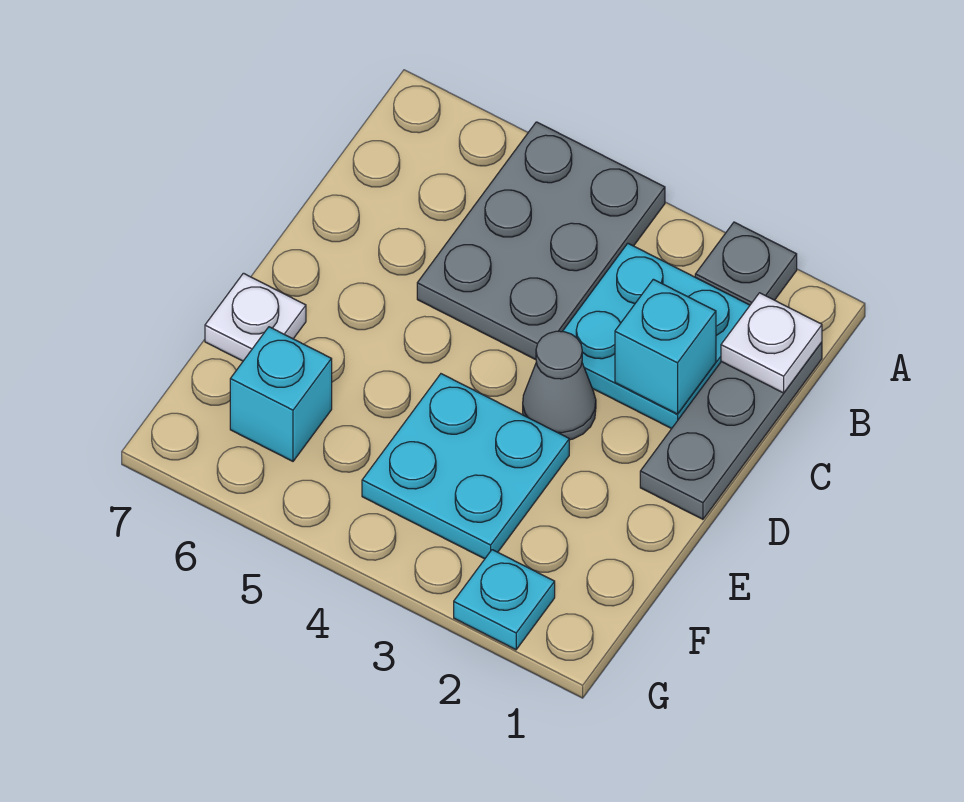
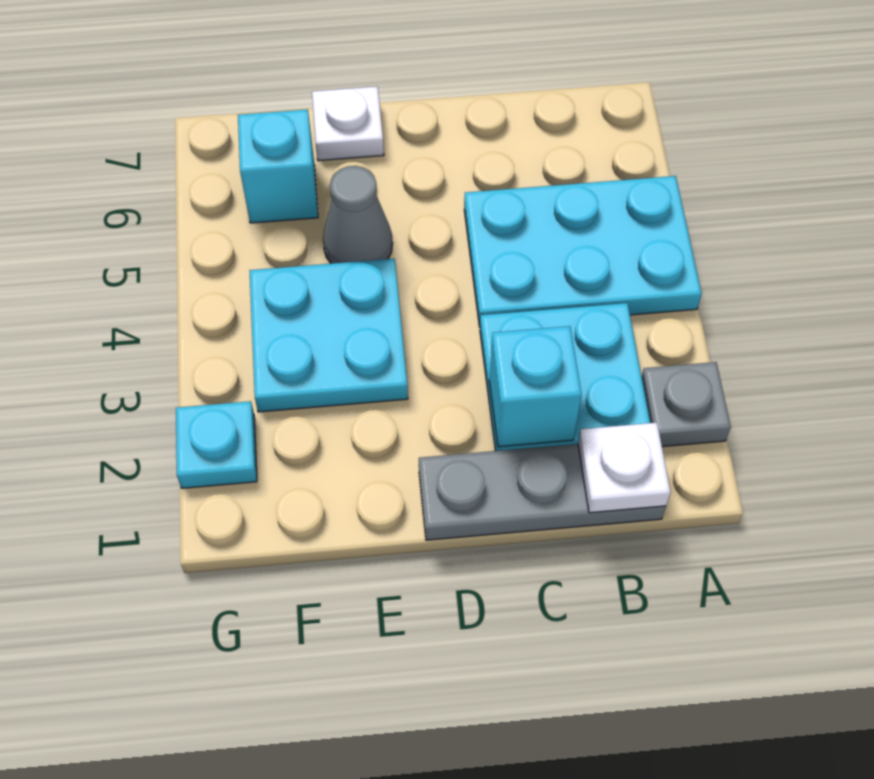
grey plate A4:C5 level 1 -> cyan plate A4:C5 level 1
grey cone D3 level 1 -> grey cone E5 level 1

